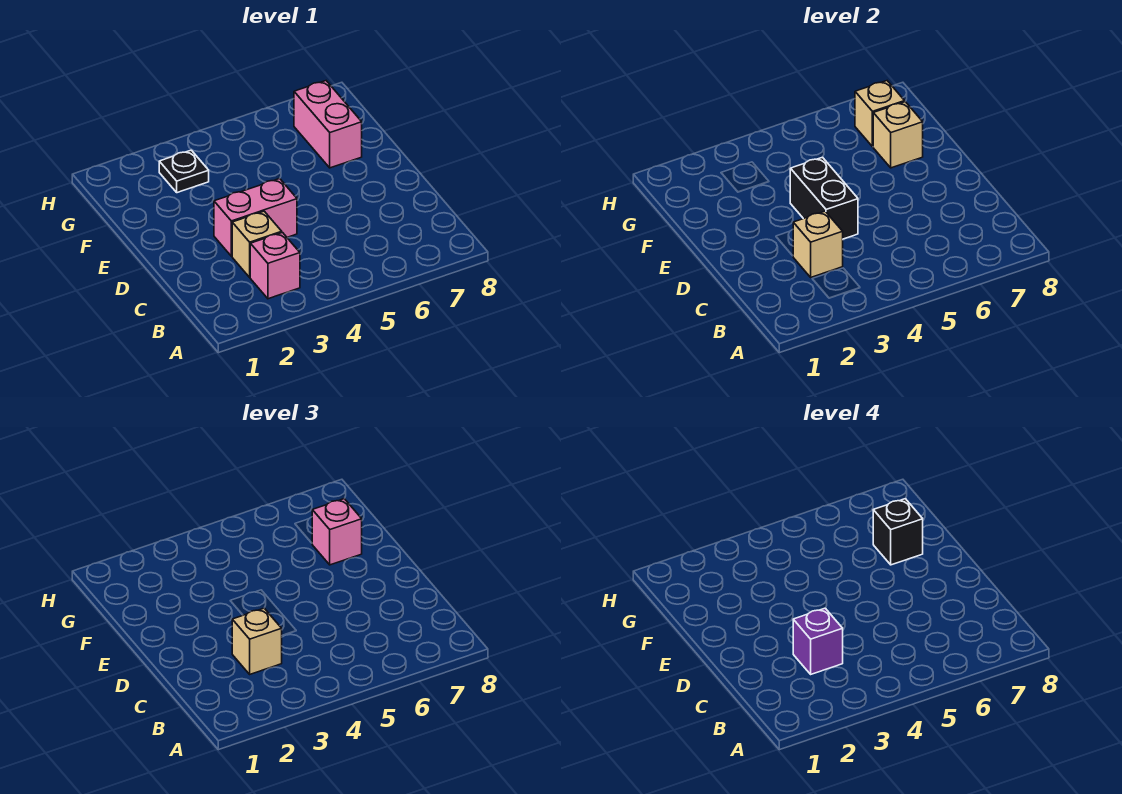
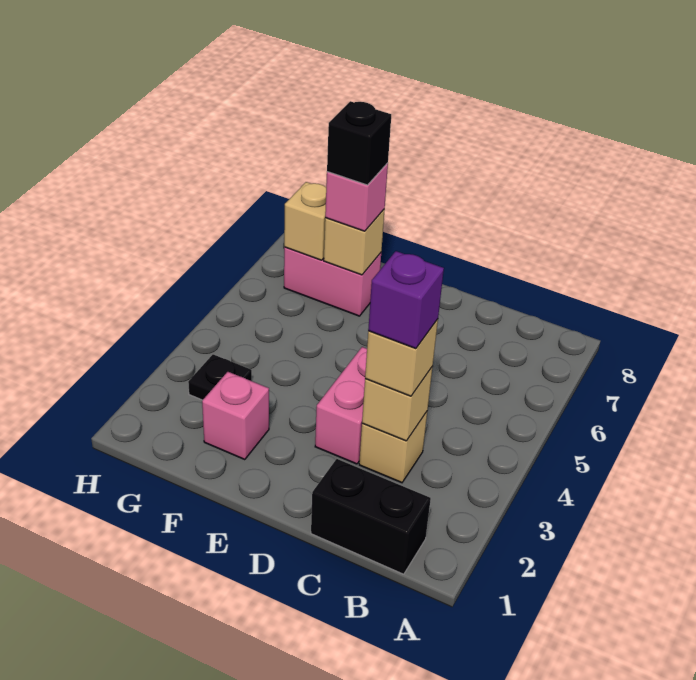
pink brick B3 level 1 -> pink brick F2 level 1
black brick D4:E4 level 2 -> black brick B1:C1 level 1

